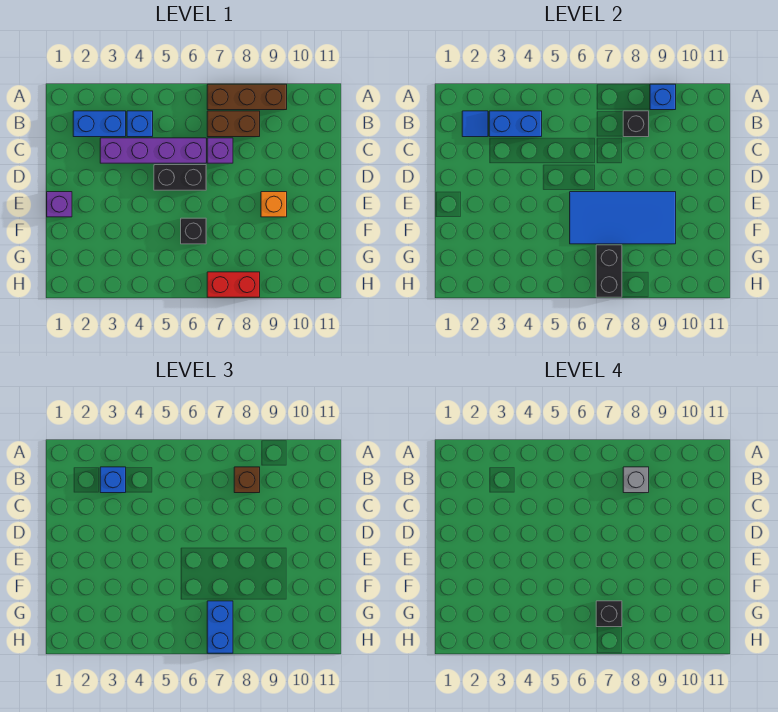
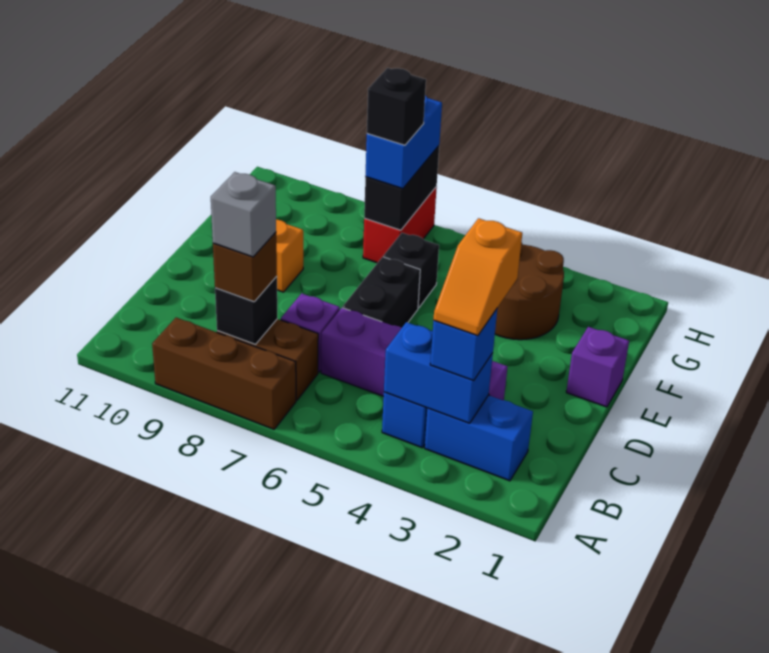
blue brick A9 level 2 -> none
blue tile B2 level 2 -> none
none -> orange slope B3:C3 level 4 top C
black brick D5:D6 level 1 -> black brick D6:E6 level 1
blue tile E6:F9 level 2 -> none
none -> brown round brick F3:G4 level 1
red brick H7:H8 level 1 -> red brick G7:H7 level 1

